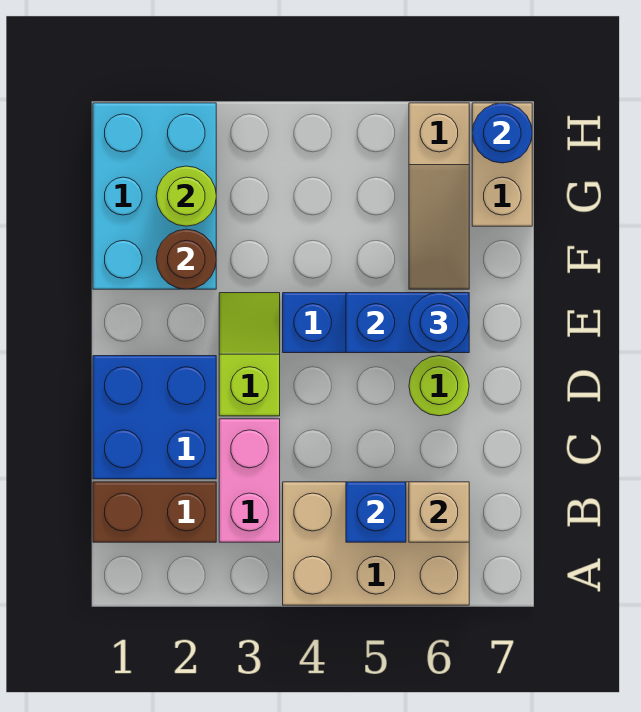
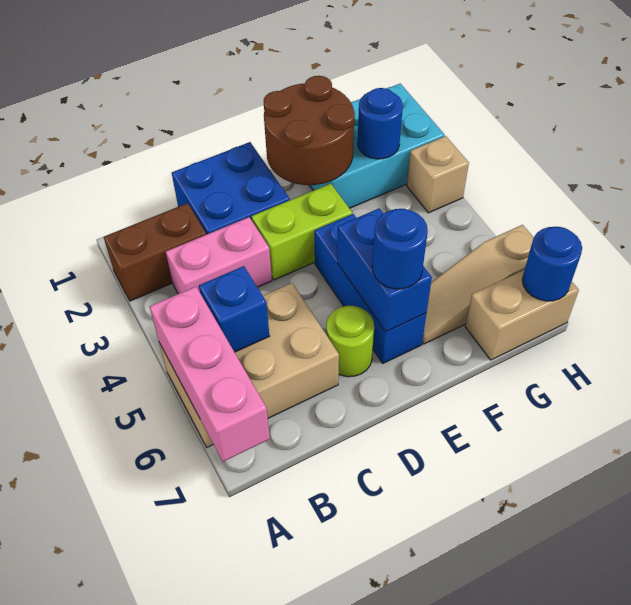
tan brick A4:B6 level 1 -> tan brick A5:C6 level 1
none -> pink brick A5:A7 level 2
brown brick B1:B2 level 1 -> brown brick A2:B2 level 1
tan brick B6 level 2 -> tan brick H3 level 1
lime slope D3:E3 level 1 top D -> lime brick D3:E3 level 1
brown round brick F2 level 2 -> brown round brick E1:F2 level 2
lime round brick G2 level 2 -> blue round brick G2 level 2

